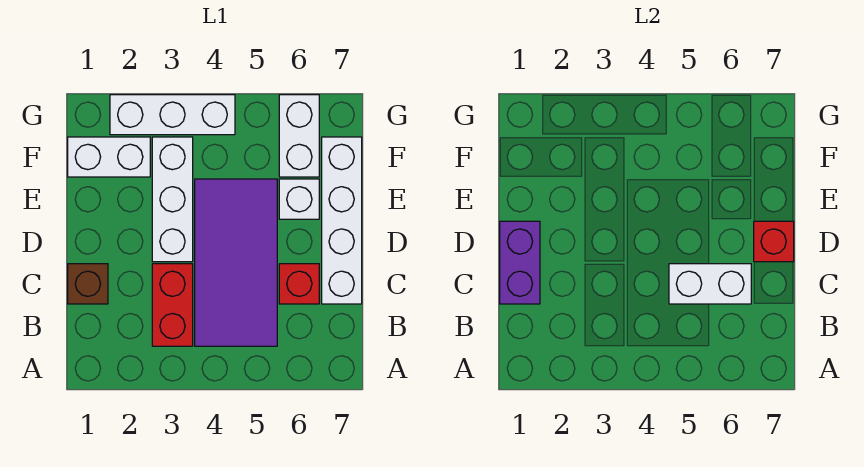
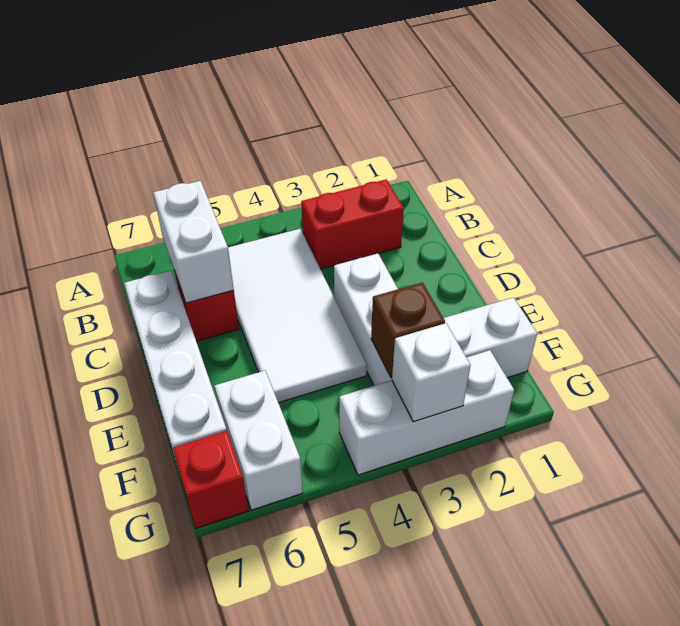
red brick B3:C3 level 1 -> red brick B2:B3 level 1
purple tile B4:E5 level 1 -> white tile B4:E5 level 1
brown brick C1 level 1 -> brown brick F3 level 2
purple brick C1:D1 level 2 -> none
white brick C5:C6 level 2 -> white brick B6:C6 level 2
red brick D7 level 2 -> red brick G7 level 1
white brick E6 level 1 -> white brick G3 level 2

